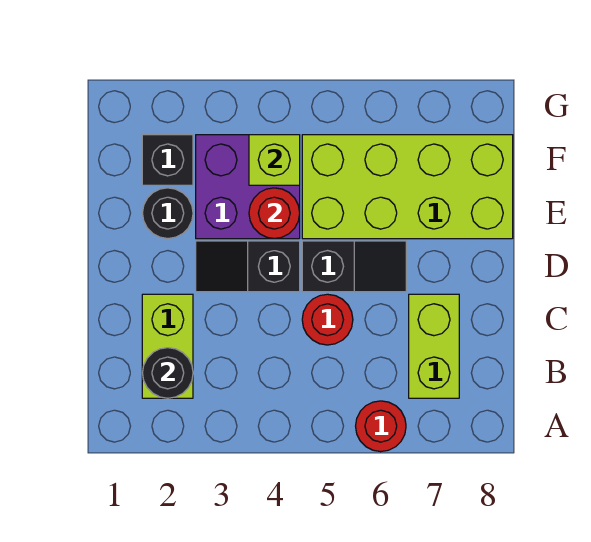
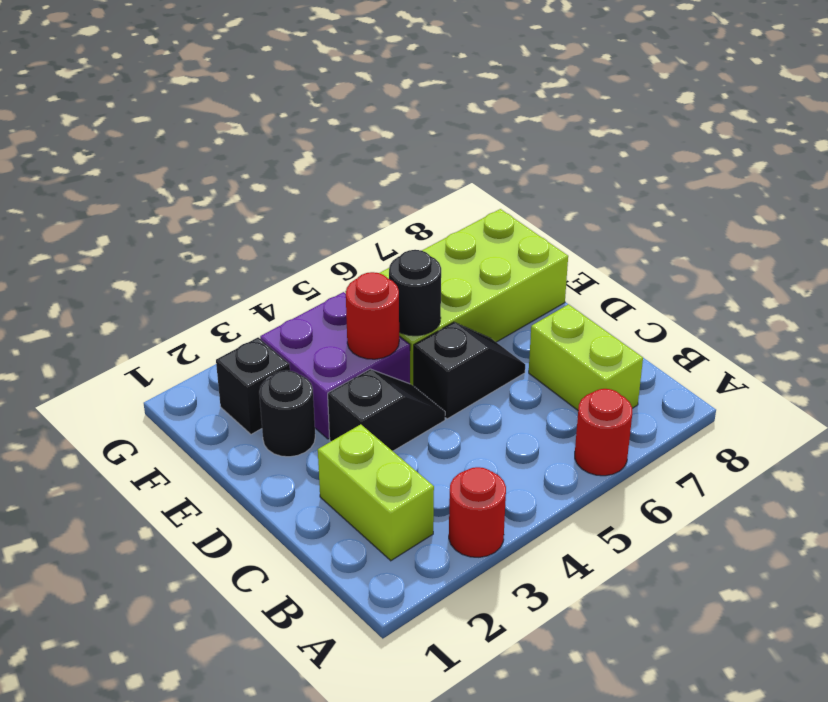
black round brick B2 level 2 -> black round brick E5 level 2
red round brick C5 level 1 -> red round brick A3 level 1
black slope D3:D4 level 1 top 4 -> black slope D3:D4 level 1 top 3
lime brick F4 level 2 -> none

